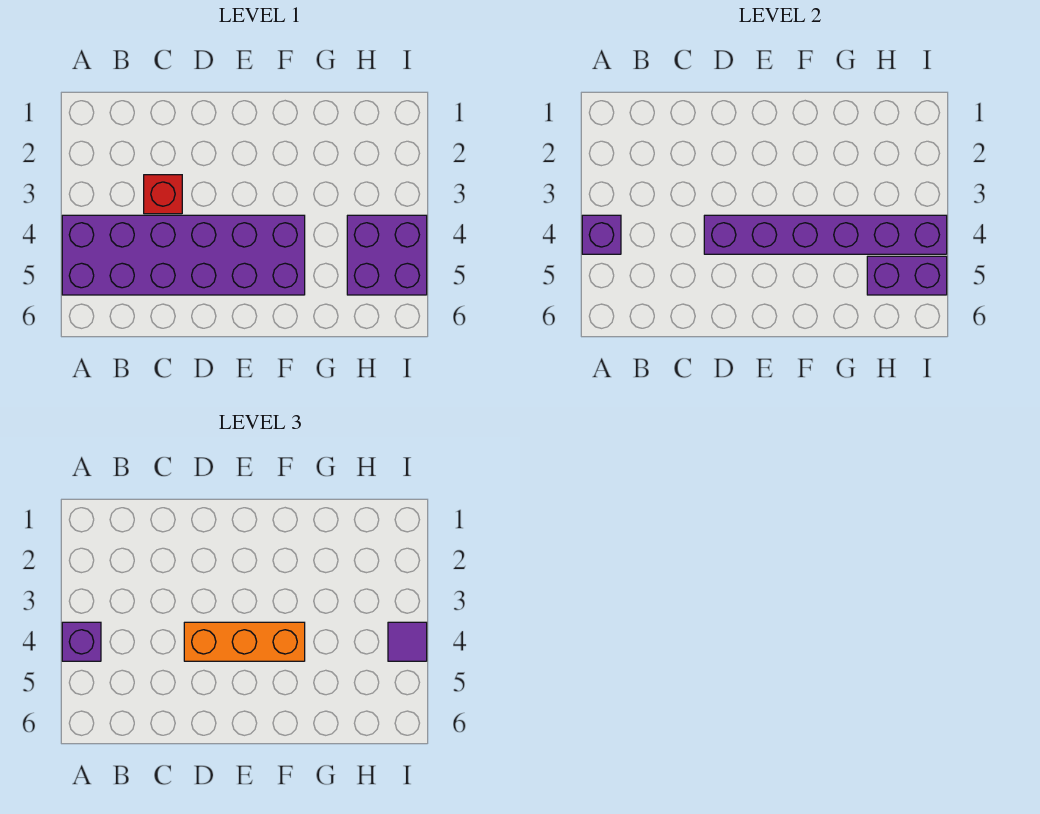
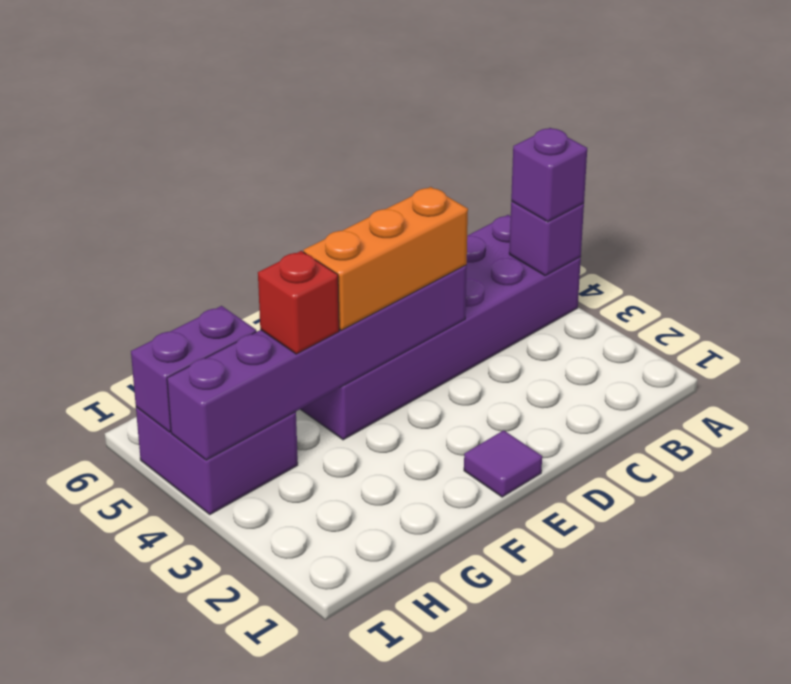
red brick C3 level 1 -> red brick G4 level 3
purple tile I4 level 3 -> purple tile E1 level 1

